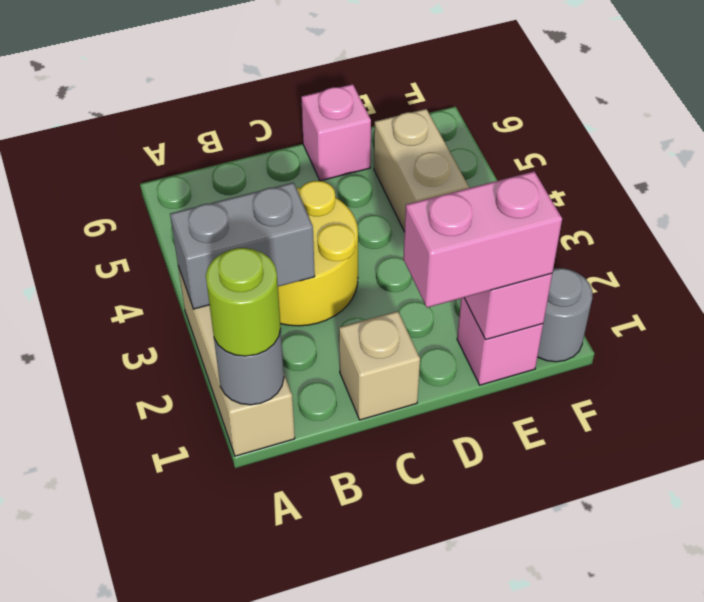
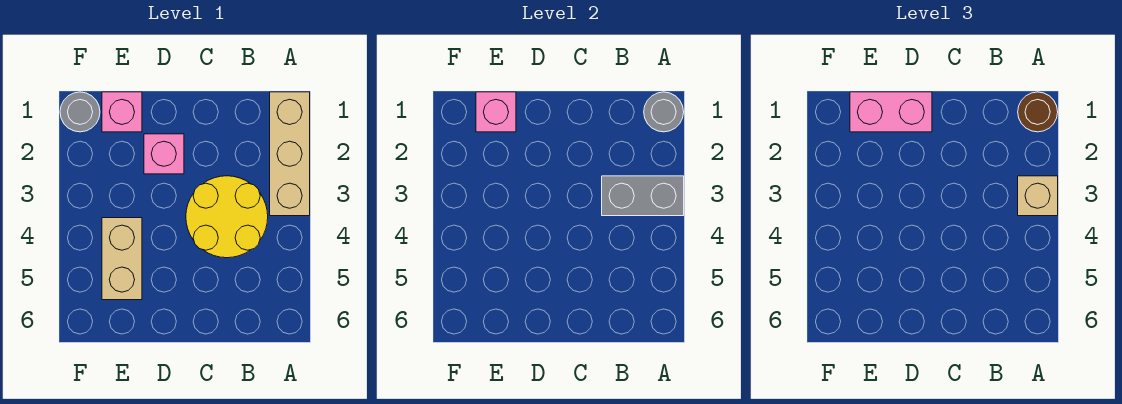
lime round brick A1 level 3 -> brown round brick A1 level 3
tan brick C1 level 1 -> tan brick A3 level 3
pink brick D6 level 1 -> pink brick D2 level 1

